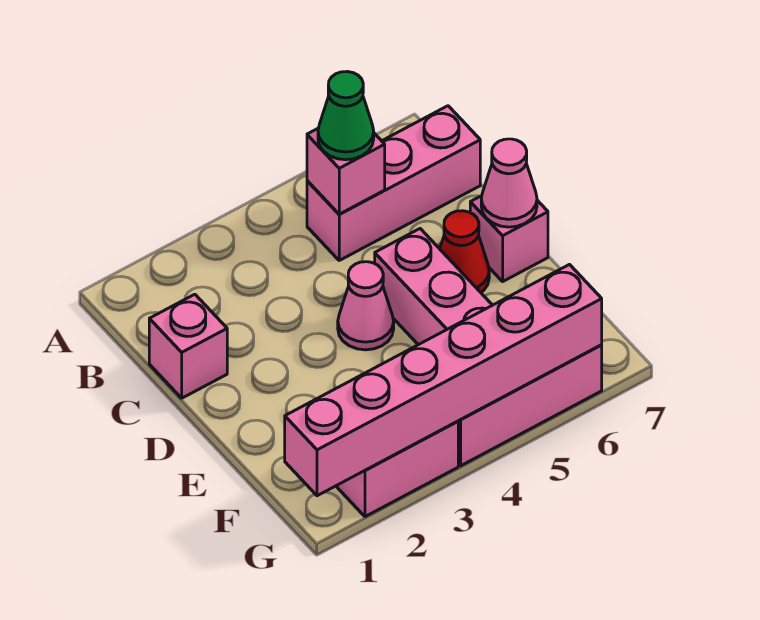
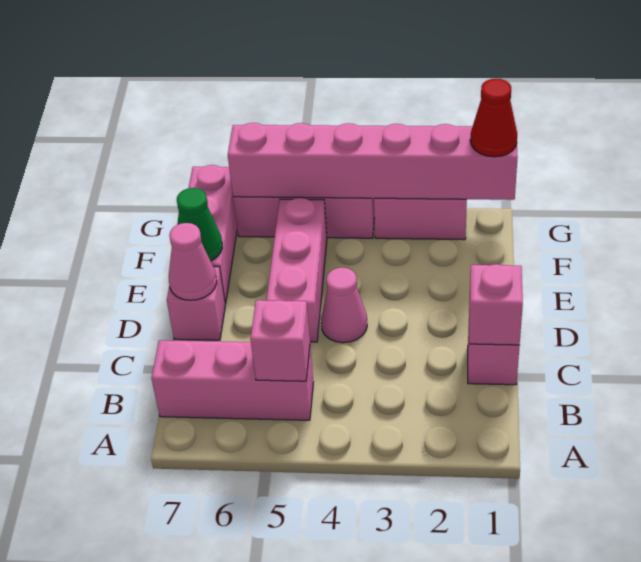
green cone B5 level 3 -> green cone E7 level 2
none -> pink brick C1 level 2
red cone D6 level 1 -> red cone G1 level 3
none -> pink brick E7:G7 level 1

